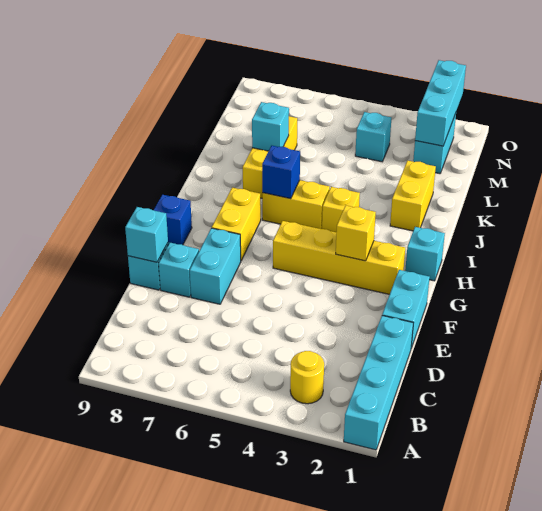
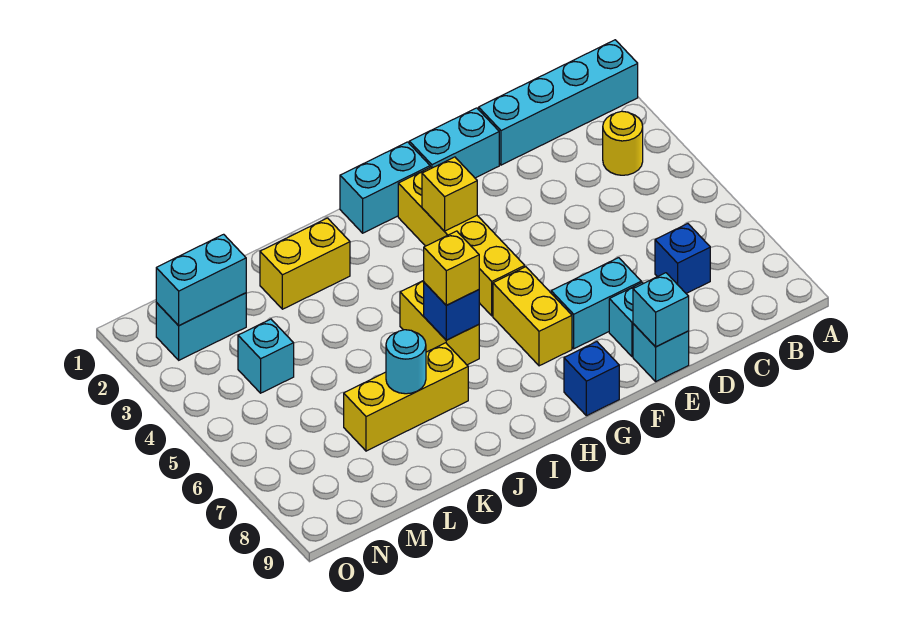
none -> blue brick C7 level 1
yellow brick G7:H7 level 1 -> yellow brick G6:G7 level 1
cyan brick H1 level 1 -> cyan brick G1:H1 level 1
yellow brick I4 level 1 -> yellow brick I6 level 3
cyan brick K7 level 2 -> cyan round brick K7 level 2
cyan brick M2:O2 level 2 -> cyan brick M2:N2 level 2

